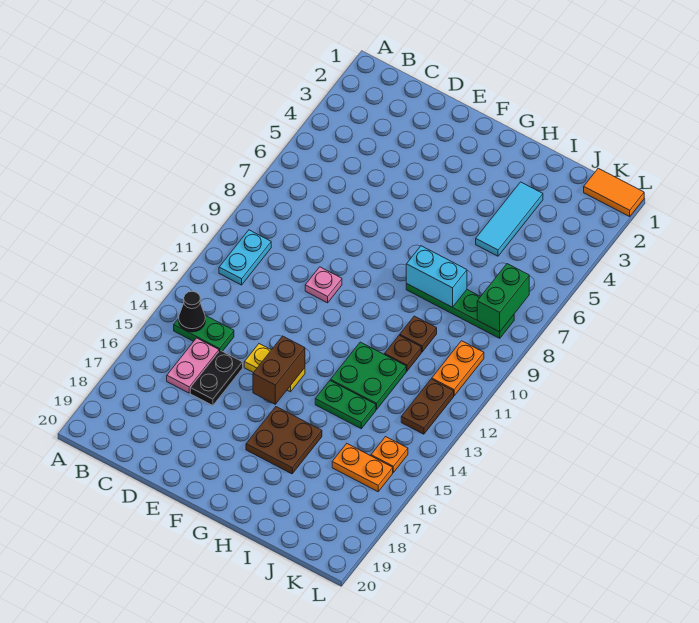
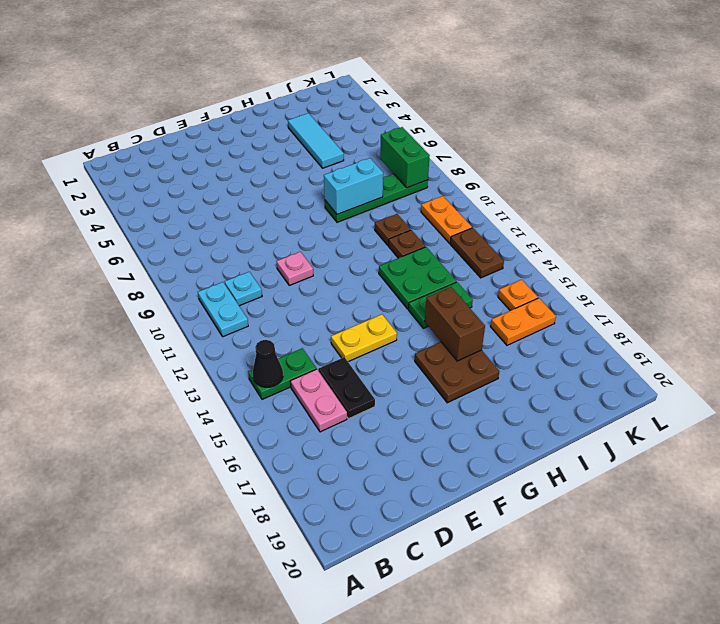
none -> cyan plate C10 level 1
brown brick F14:F15 level 2 -> brown brick H15:H16 level 2
orange tile K1:L1 level 1 -> none

